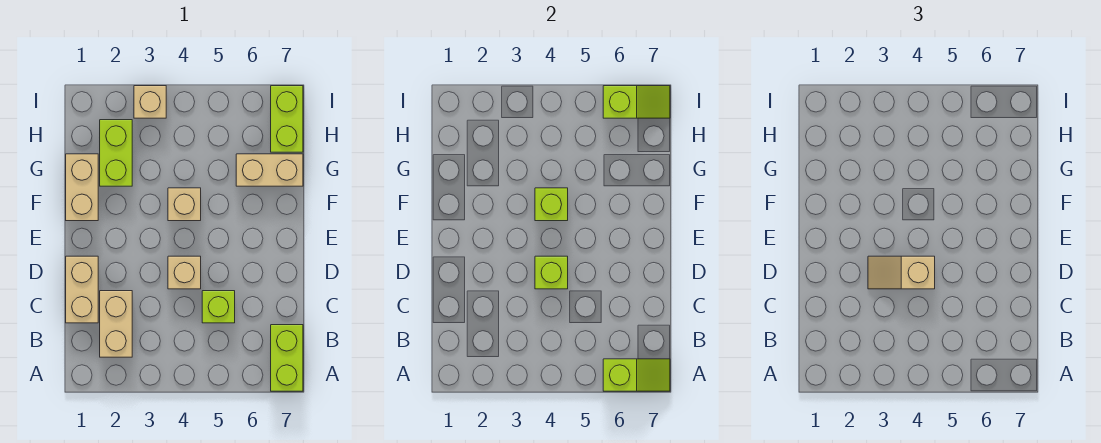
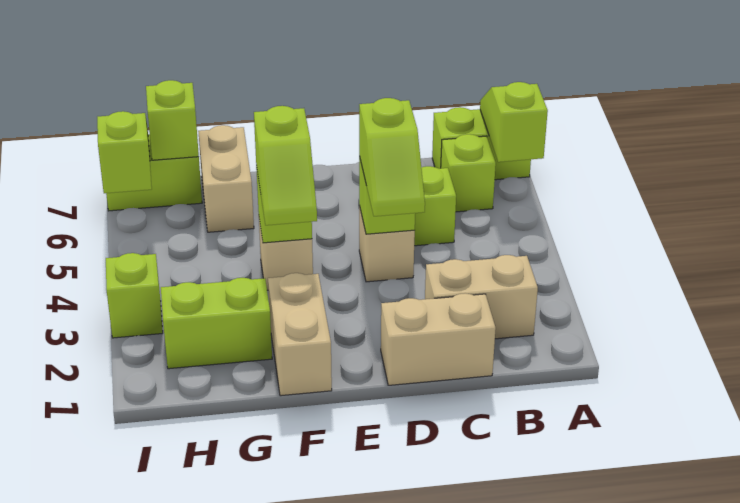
none -> lime brick B6 level 1
tan slope D3:D4 level 3 top 4 -> lime slope D3:D4 level 3 top 4
tan brick F1:G1 level 1 -> tan brick F1:F2 level 1
none -> lime slope F3:F4 level 3 top 4
none -> lime brick H7 level 2
tan brick I3 level 1 -> lime brick I3 level 1

